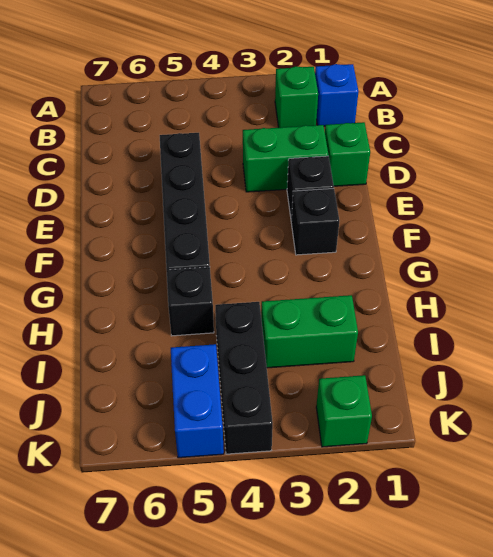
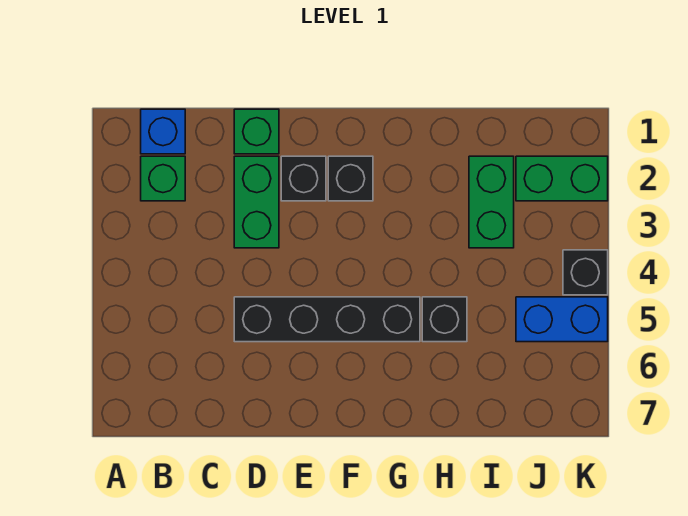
black brick I4:K4 level 1 -> black brick K4 level 1
green brick K2 level 1 -> green brick J2:K2 level 1

